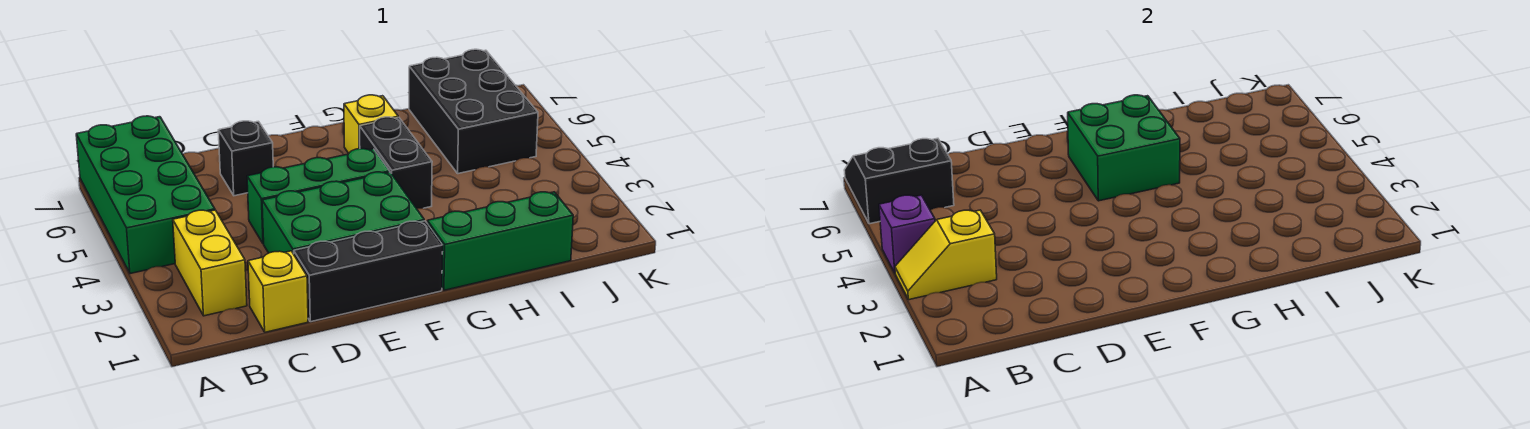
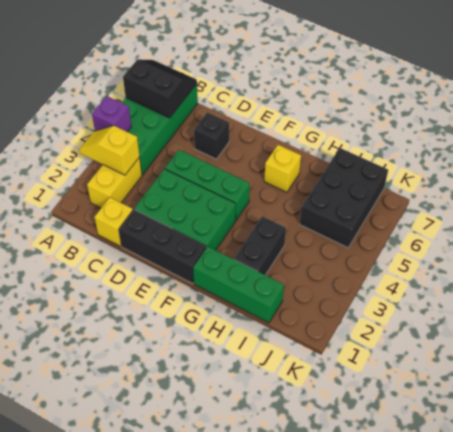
green brick F5:G6 level 2 -> none
black brick G4:G5 level 1 -> black brick H2:H3 level 1

